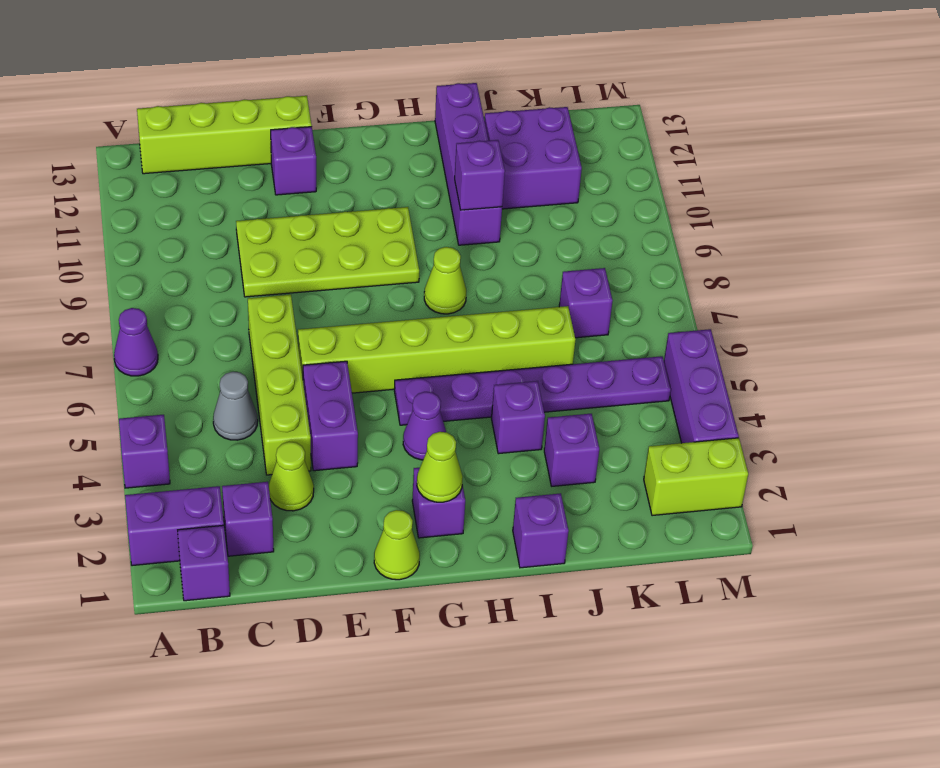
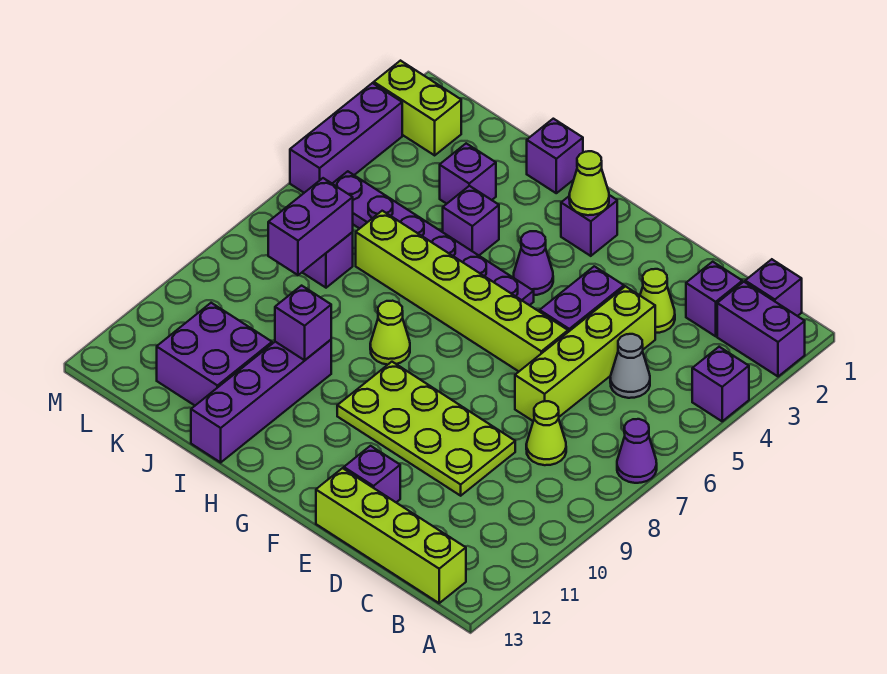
lime cone F1 level 1 -> lime cone C8 level 1
none -> purple brick K7:K8 level 2

